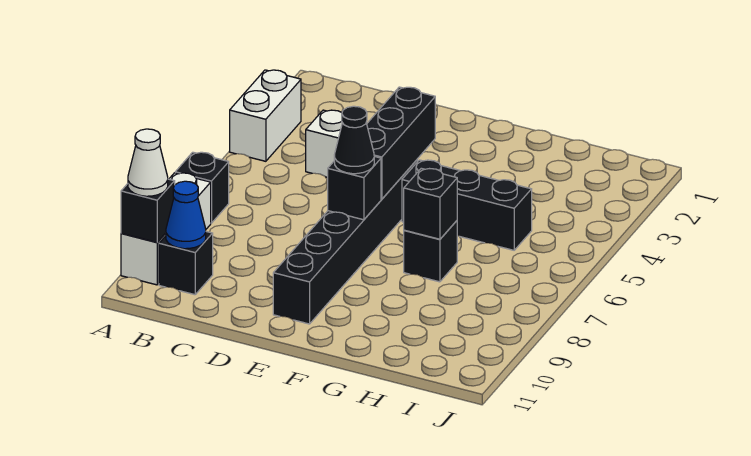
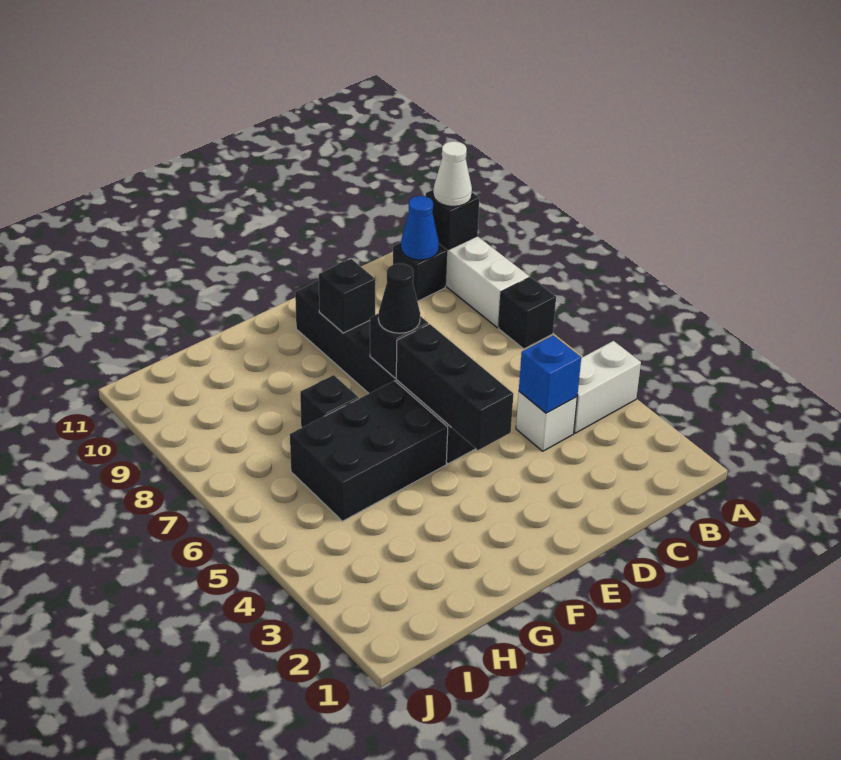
white brick A3:A4 level 1 -> white brick A4:B4 level 1
none -> blue brick C4 level 2
black brick F5:H5 level 1 -> black brick F5:H6 level 1
black brick G7 level 2 -> black brick E9 level 2

